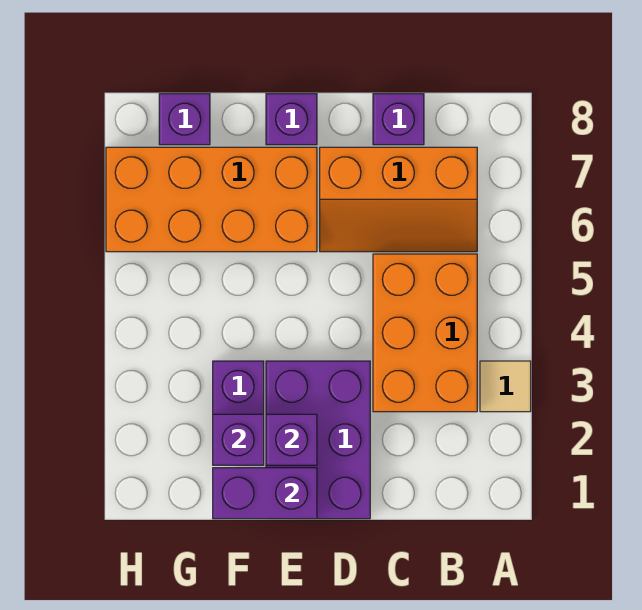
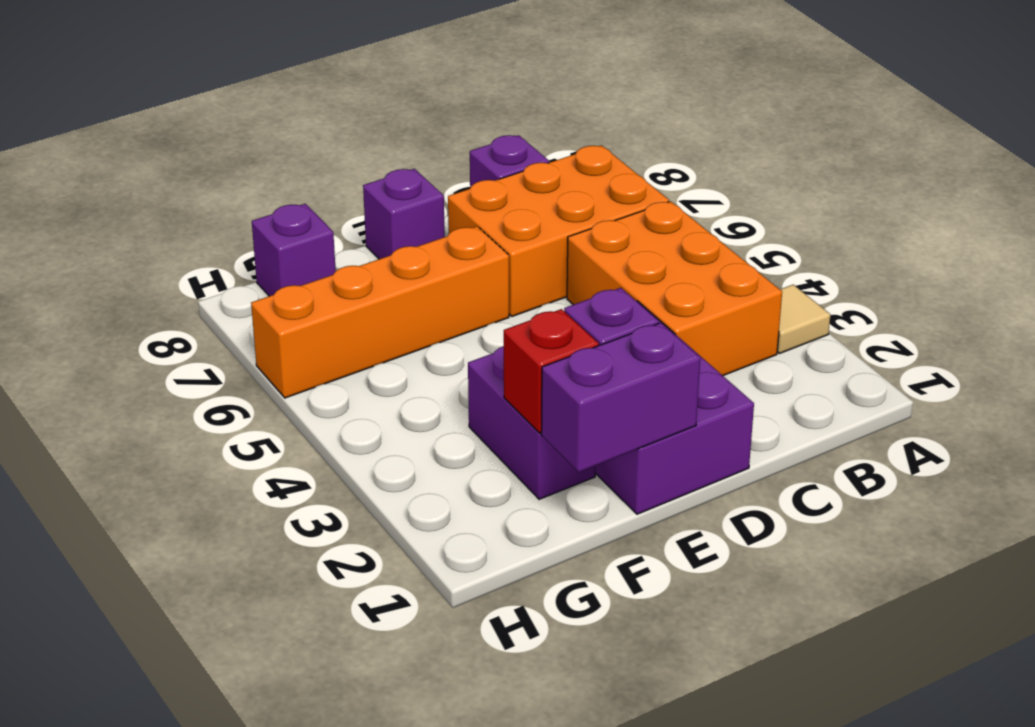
orange slope B6:D7 level 1 top 7 -> orange brick B6:D7 level 1
orange brick E6:H7 level 1 -> orange brick E6:H6 level 1
purple brick F2 level 2 -> red brick F2 level 2

